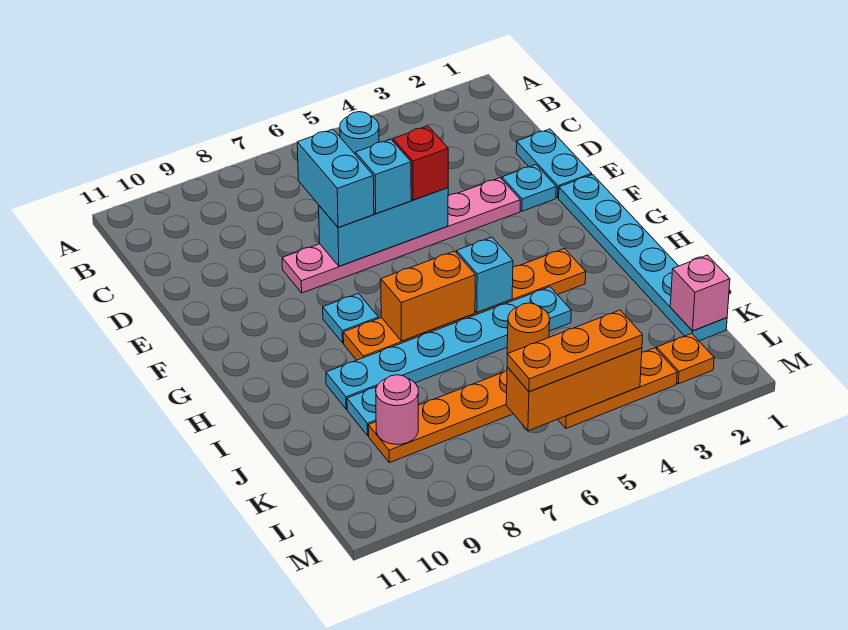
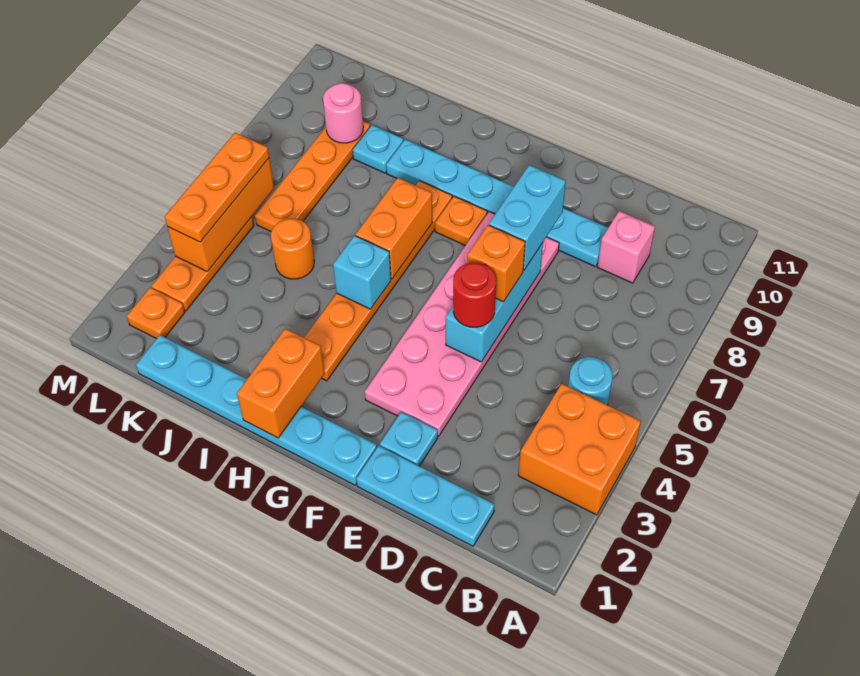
none -> orange brick A3:B4 level 1
cyan plate D1:E1 level 1 -> cyan plate C1:E1 level 1
cyan brick D7:E7 level 3 -> cyan brick E7:E8 level 3
pink plate E3:E8 level 1 -> pink plate E3:F8 level 1
red brick E5 level 3 -> red round brick E5 level 3
cyan brick E6 level 3 -> orange brick E6 level 3
cyan plate G8 level 1 -> orange plate G8 level 1
none -> orange brick H1:H2 level 2
cyan plate I4:I9 level 1 -> cyan plate D9:I9 level 1
pink brick K1 level 2 -> pink brick C9 level 1

